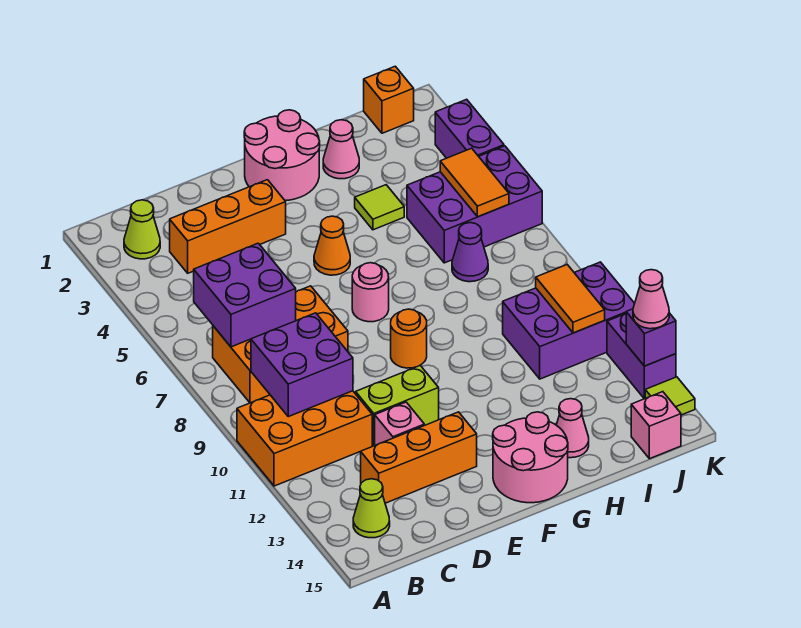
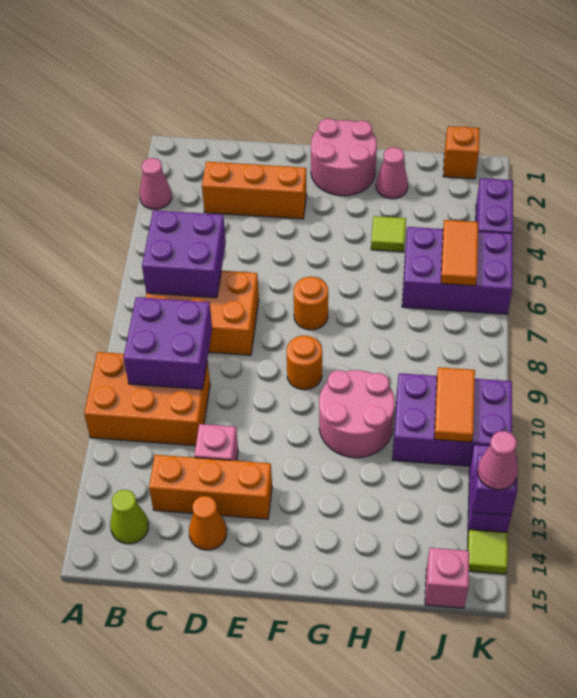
lime cone B2 level 1 -> none
lime brick D11:E11 level 1 -> none
orange cone F5 level 1 -> orange cone D14 level 1
pink round brick F7 level 1 -> orange round brick F7 level 1
pink round brick F14:G15 level 1 -> pink round brick G10:H11 level 1
pink cone H14 level 1 -> pink cone A3 level 1
purple cone I7 level 1 -> none

